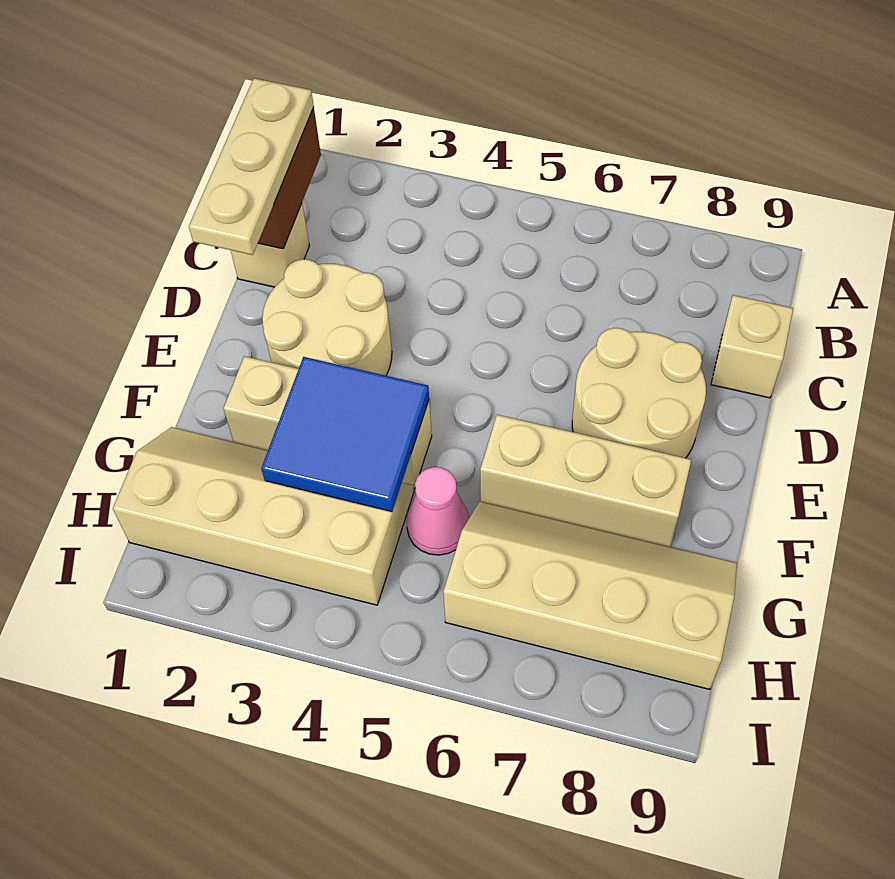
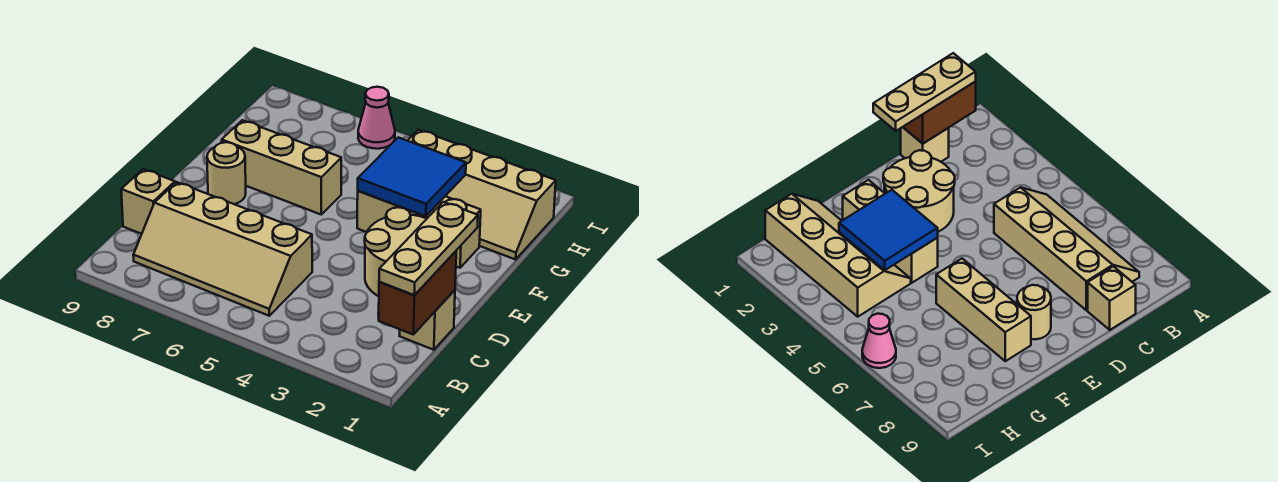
tan round brick D7:E8 level 1 -> tan round brick E8 level 1
pink cone G5 level 1 -> pink cone I6 level 1
tan slope G6:H9 level 1 top H -> tan slope B5:C8 level 1 top C

